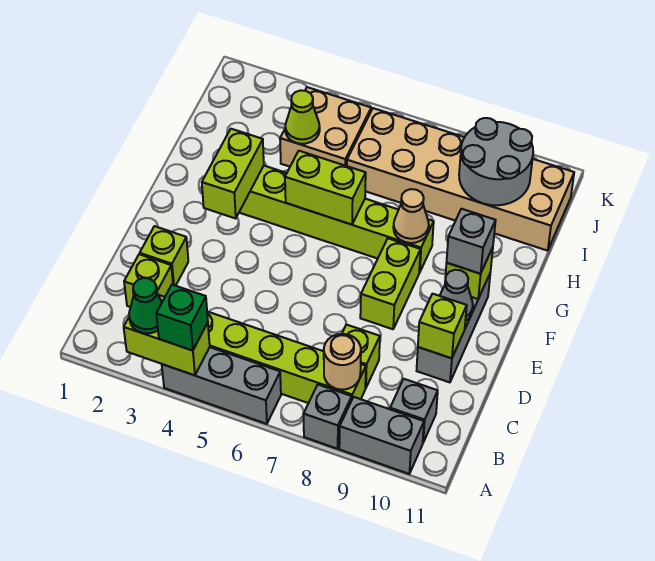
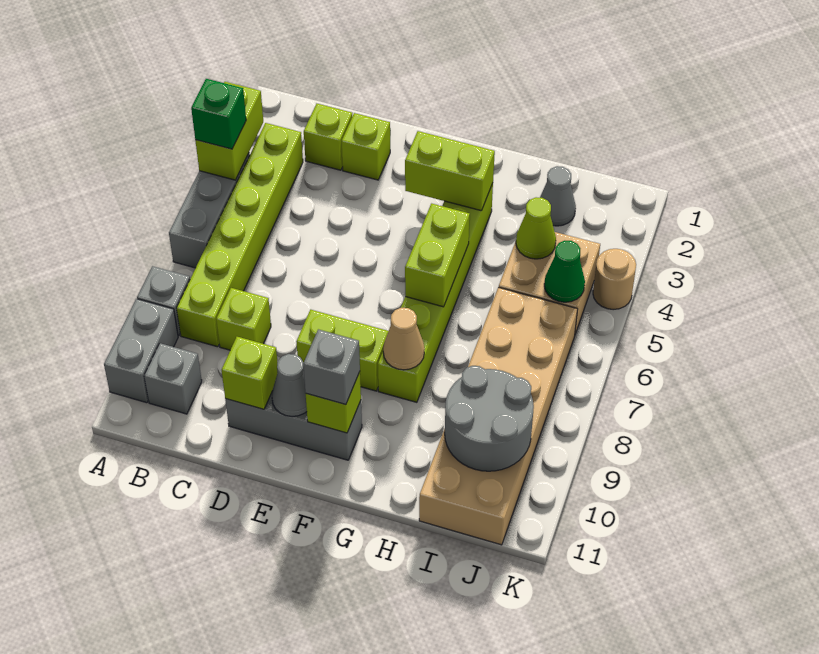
green cone A3 level 3 -> green cone J5 level 2
tan round brick B8 level 2 -> tan round brick K4 level 1
none -> grey cone I2 level 1

